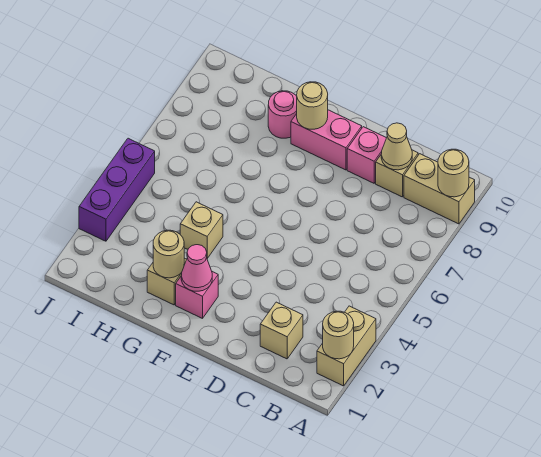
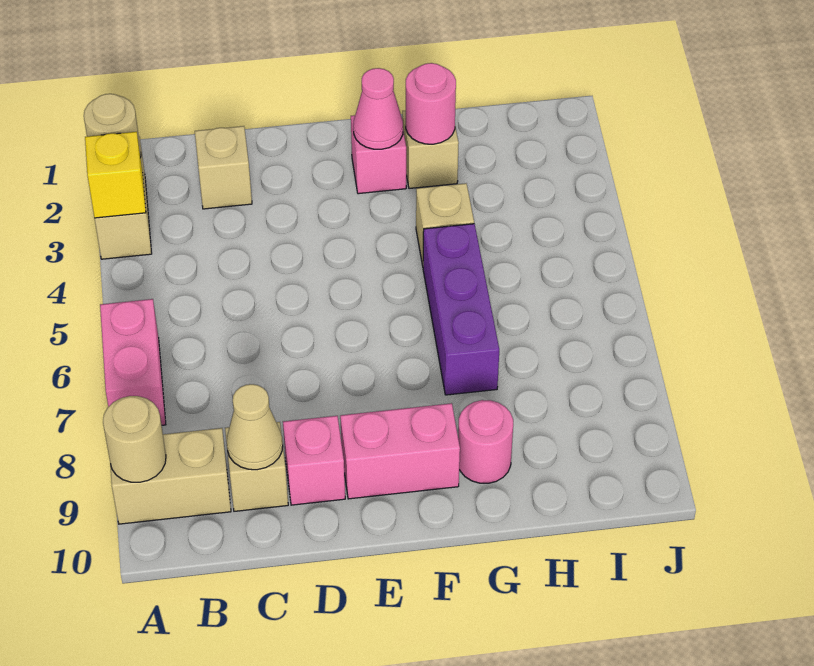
none -> yellow brick A3 level 2
none -> pink brick A6:A7 level 1
tan round brick F9 level 2 -> none
tan round brick G2 level 2 -> pink round brick G2 level 2
purple brick J3:J5 level 1 -> purple brick G5:G7 level 1

